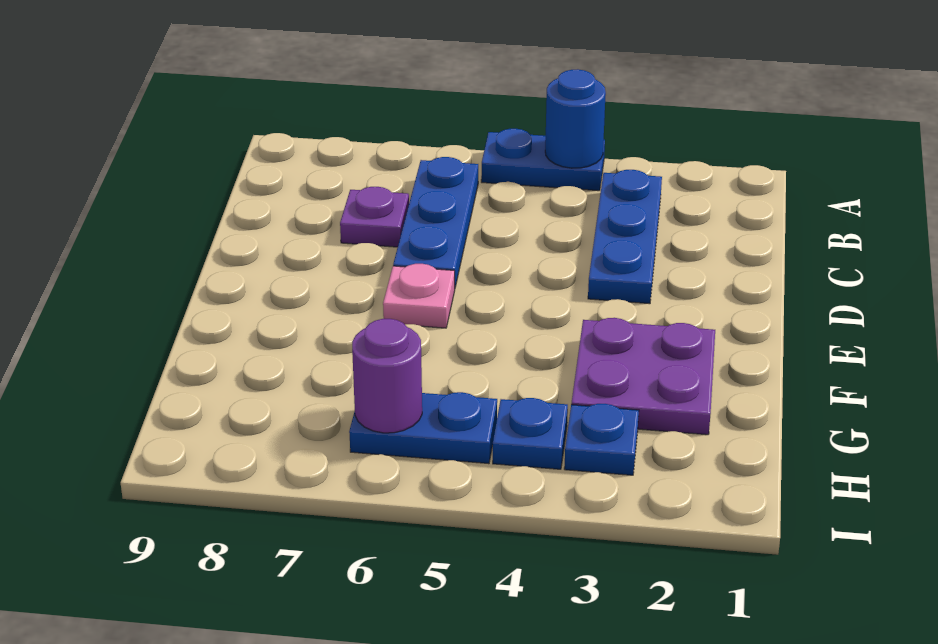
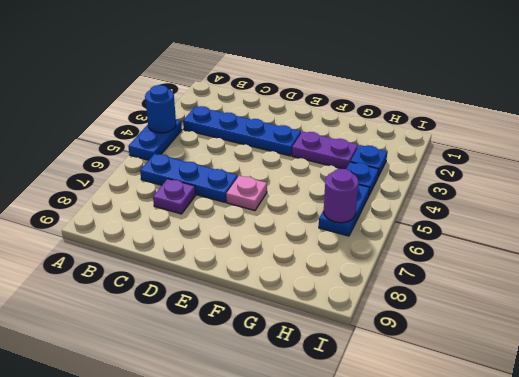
blue plate B3:D3 level 1 -> blue plate B3:E3 level 1
purple plate F2:G3 level 1 -> purple plate F3:G3 level 1

